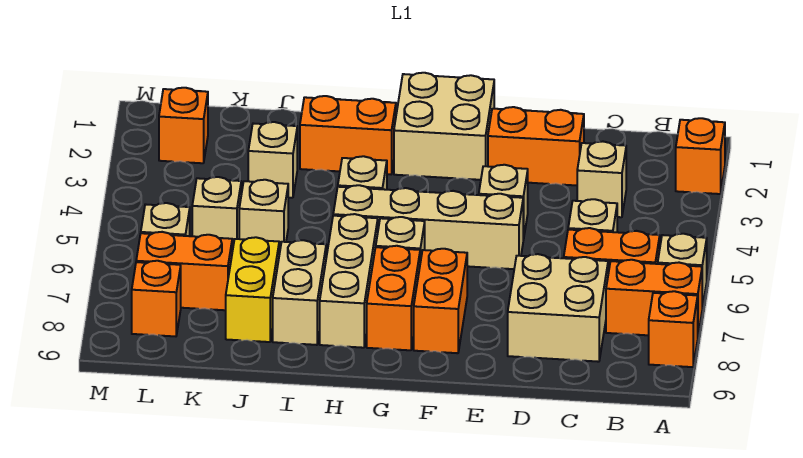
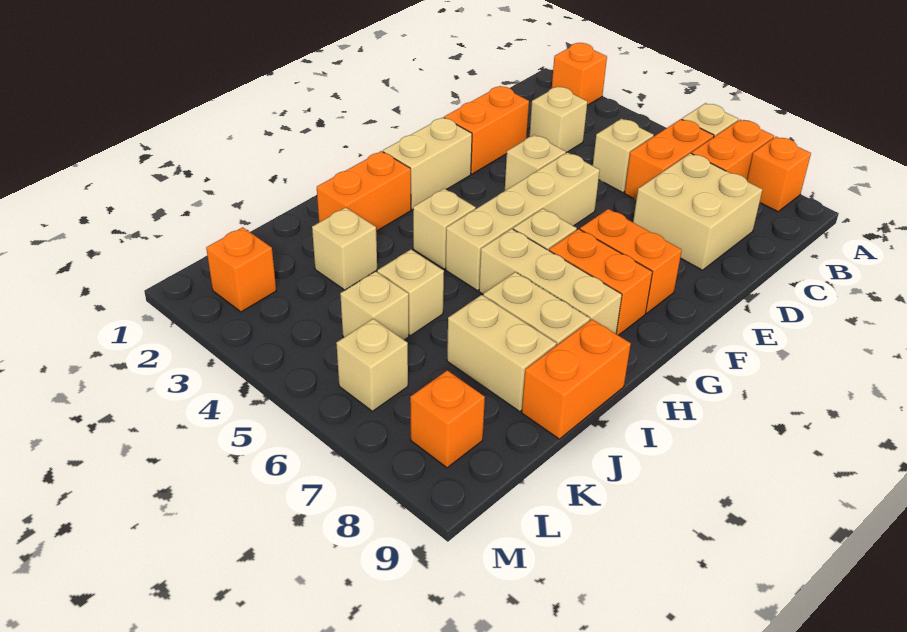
tan brick F1:G2 level 1 -> tan brick F2:G2 level 1
yellow brick J7:J8 level 1 -> tan brick J7:J8 level 1
orange brick K7:L7 level 1 -> orange brick I9:J9 level 1

